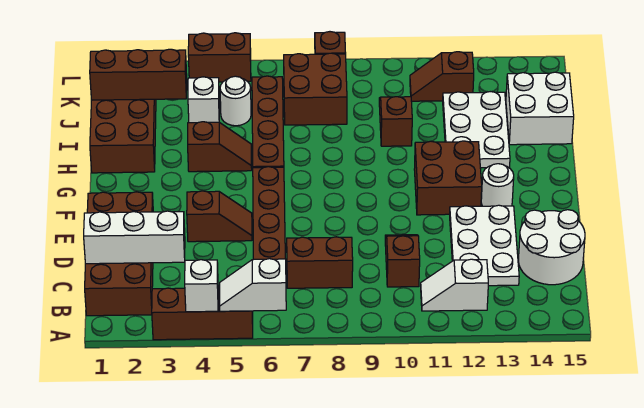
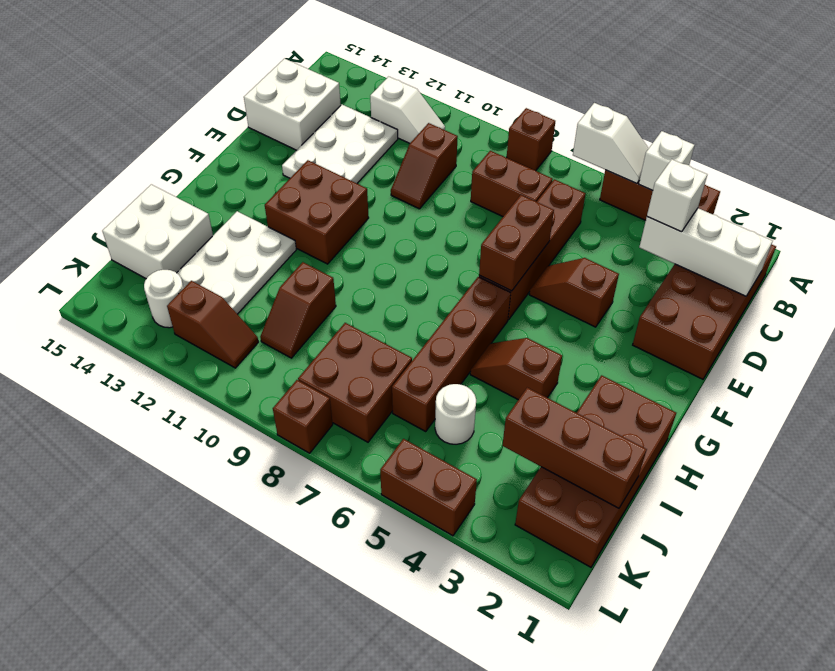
none -> brown brick A8 level 1
white round brick C14:D15 level 1 -> white brick C14:D15 level 1
none -> brown brick E6:F6 level 2
white round brick F13 level 1 -> white round brick K13 level 1
white brick J4 level 1 -> white brick C3 level 3

